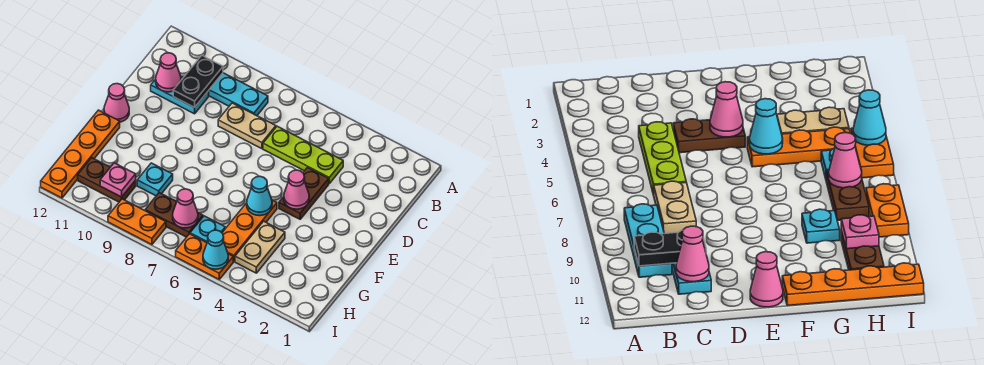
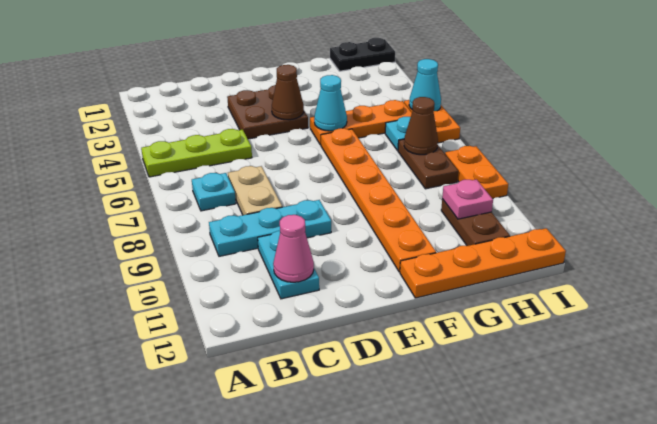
cyan plate B8:B10 level 1 -> cyan plate B9:D9 level 1
black plate B10:C10 level 2 -> black plate H1:I1 level 1
lime plate C4:C6 level 1 -> lime plate A5:C5 level 1
brown plate D4:E4 level 1 -> brown plate D3:E4 level 1
pink cone E4 level 2 -> brown cone E4 level 2
pink cone E12 level 1 -> none
none -> orange plate F6:F11 level 1
tan plate G4:H4 level 1 -> none
cyan plate G9 level 1 -> cyan plate B7 level 1
pink cone H7 level 2 -> brown cone H7 level 2

